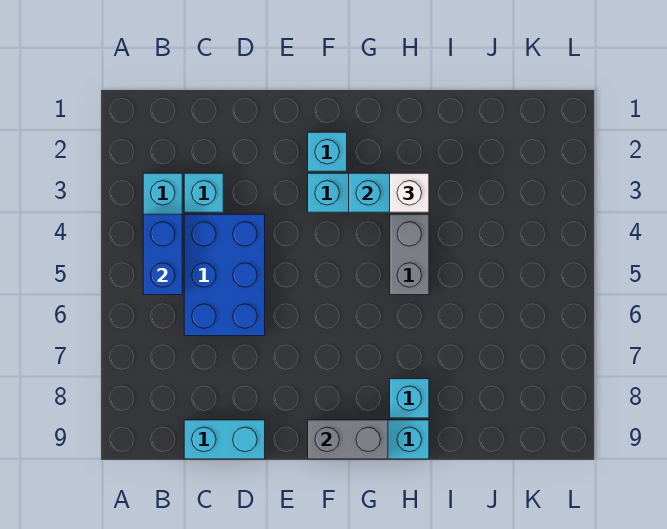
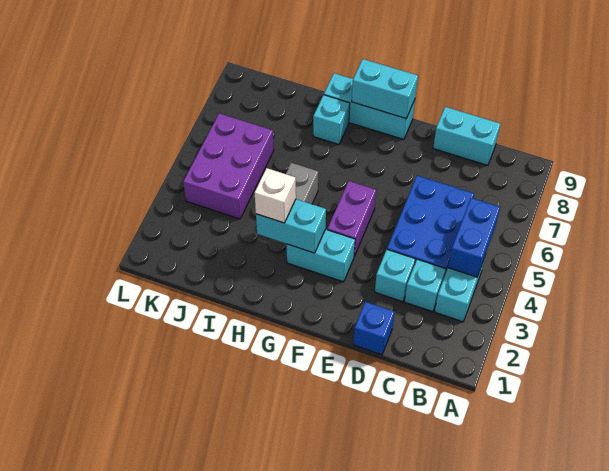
none -> blue brick D1 level 1
cyan brick F2 level 1 -> cyan brick D3 level 1
none -> purple brick F4:F5 level 1
grey brick F9:G9 level 2 -> cyan brick F9:G9 level 2
none -> purple brick J4:K6 level 1

